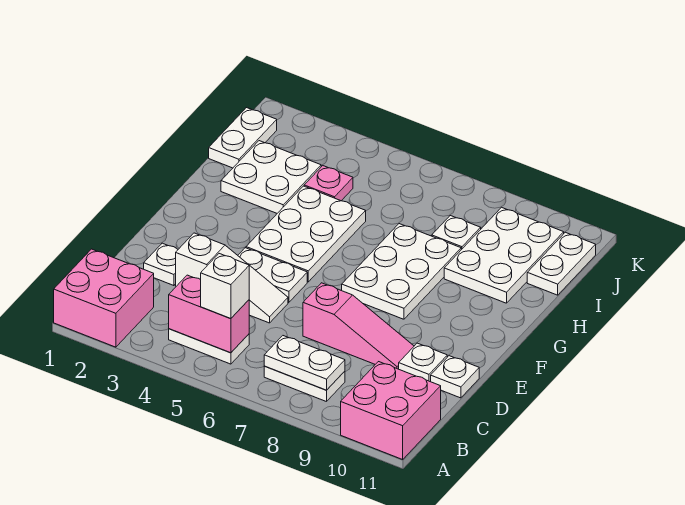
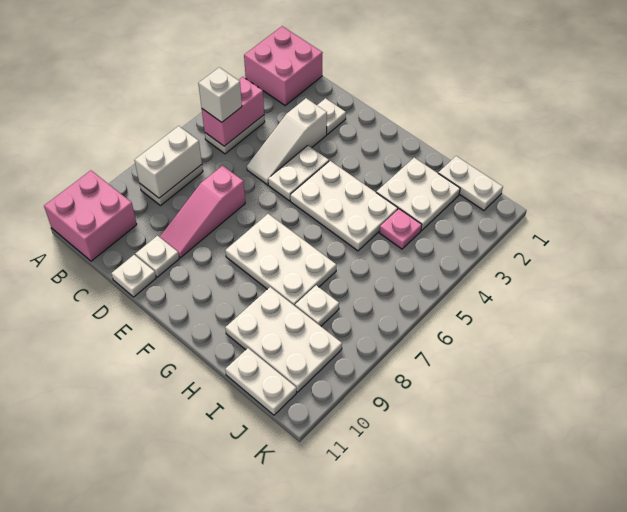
white plate B7:B8 level 2 -> white brick B7:B8 level 2

